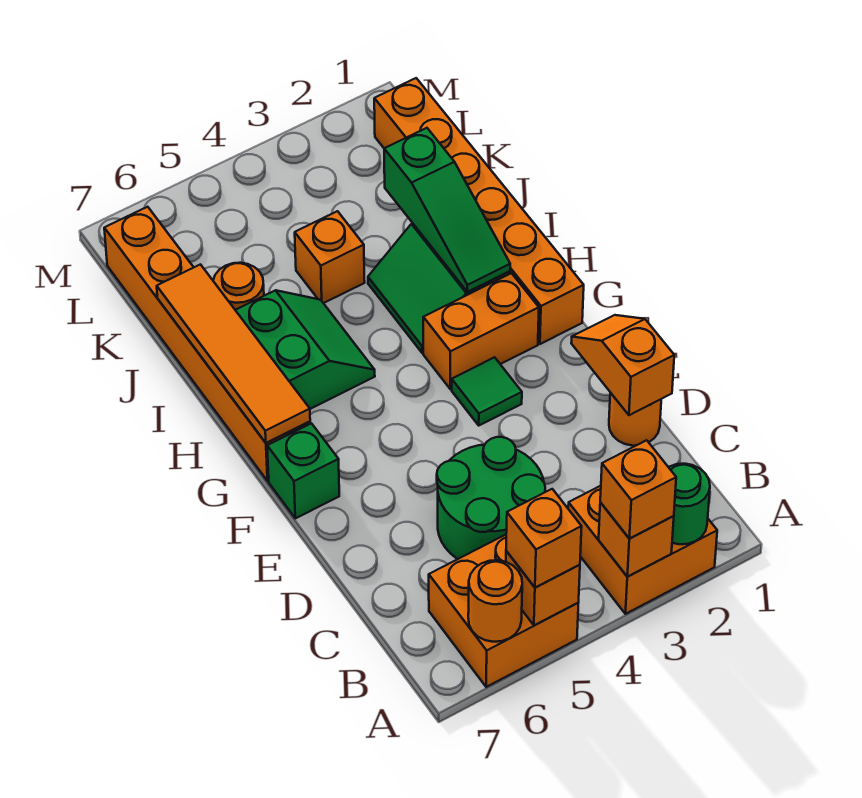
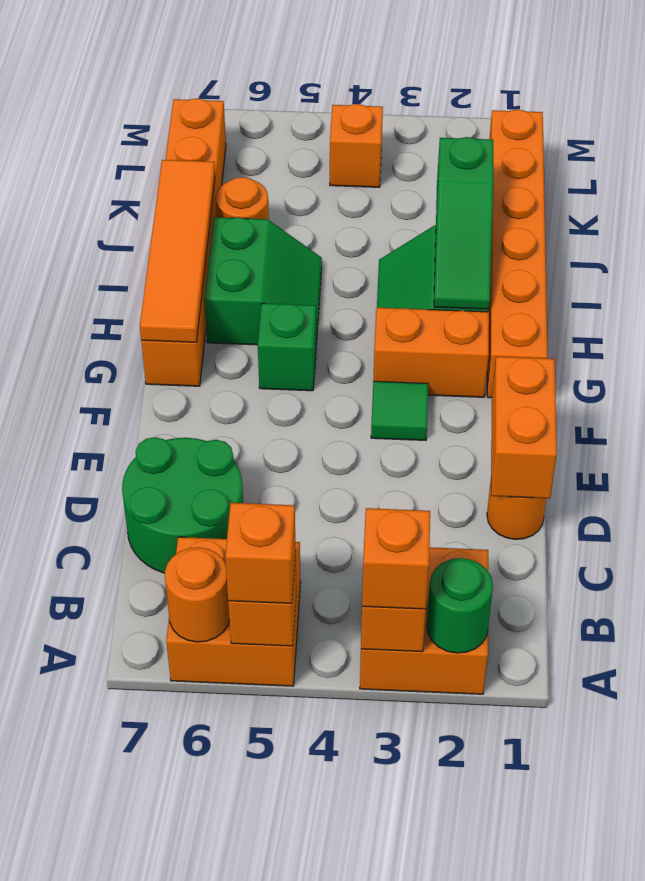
green round brick C4:D5 level 1 -> green round brick C6:D7 level 1
orange slope D1:E1 level 2 top D -> orange brick D1:E1 level 2
green brick F7 level 1 -> green brick G5 level 1
orange brick J4 level 1 -> orange brick L4 level 1

